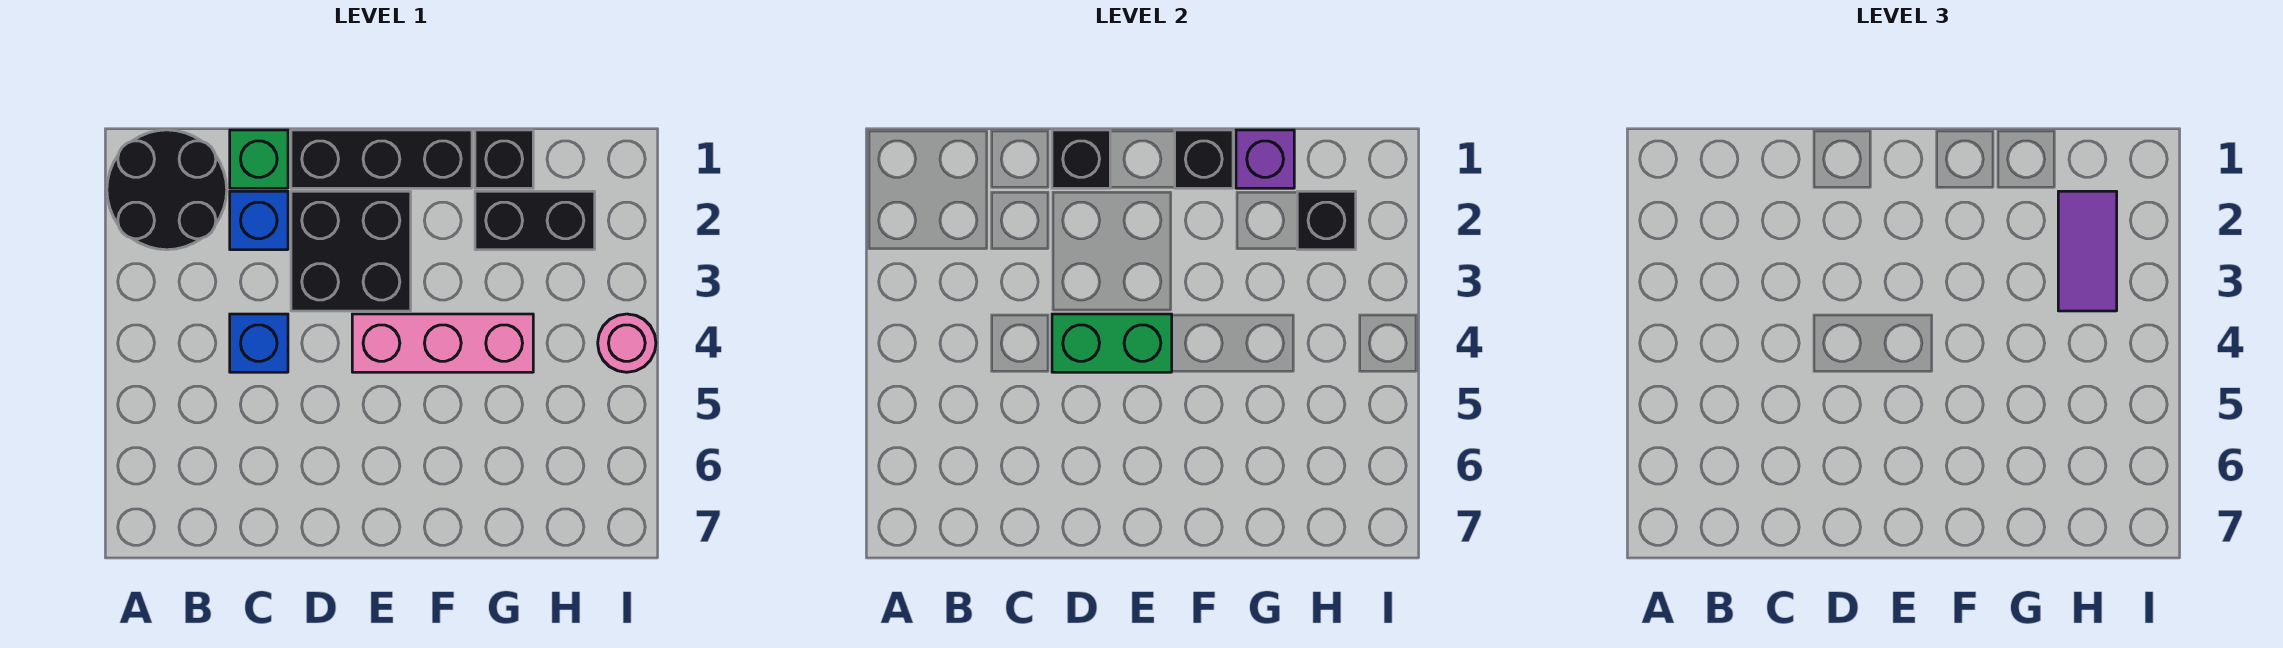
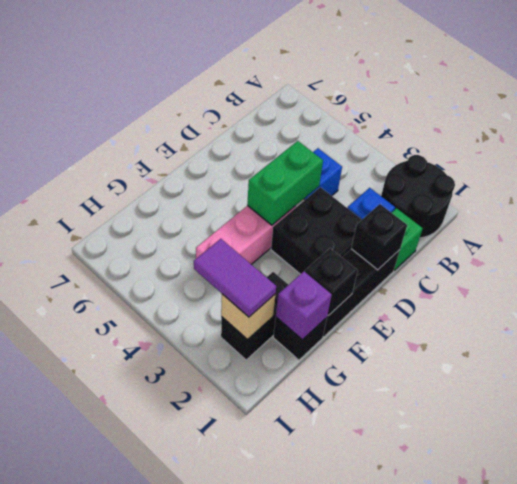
black brick H2 level 2 -> tan brick H2 level 2
pink round brick I4 level 1 -> none

